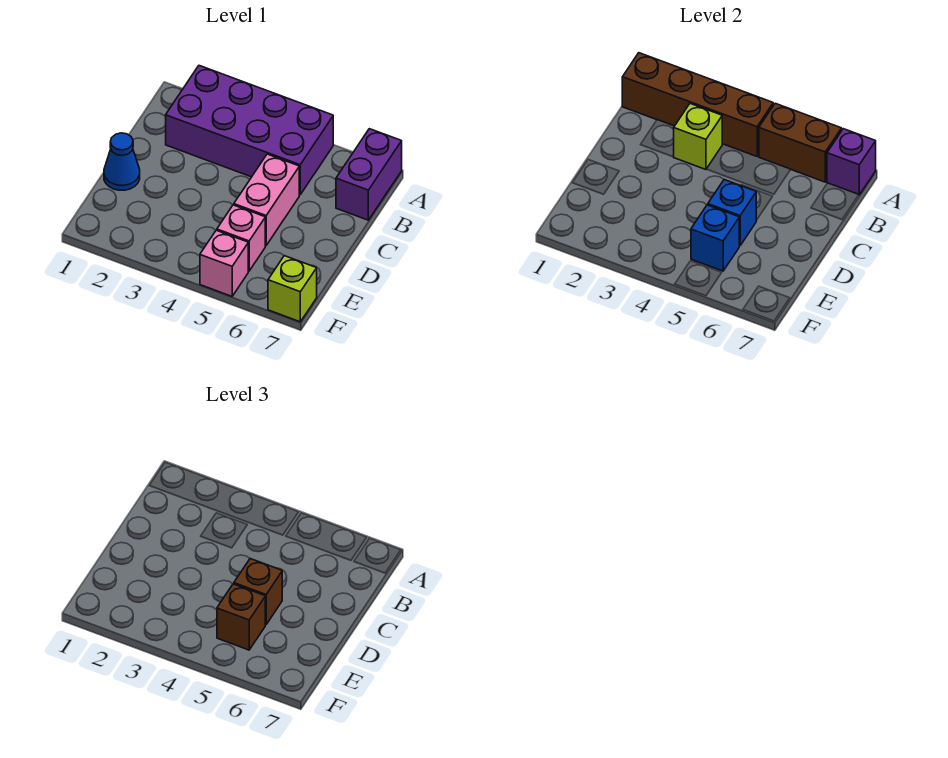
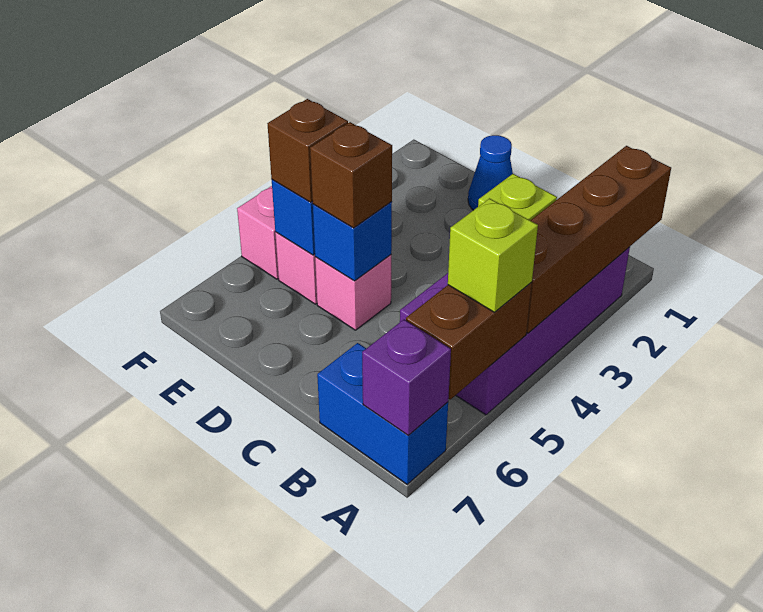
purple brick A7:B7 level 1 -> blue brick A7:B7 level 1
pink brick C5:D5 level 1 -> pink brick D5 level 1
lime brick F7 level 1 -> lime brick A5 level 3

